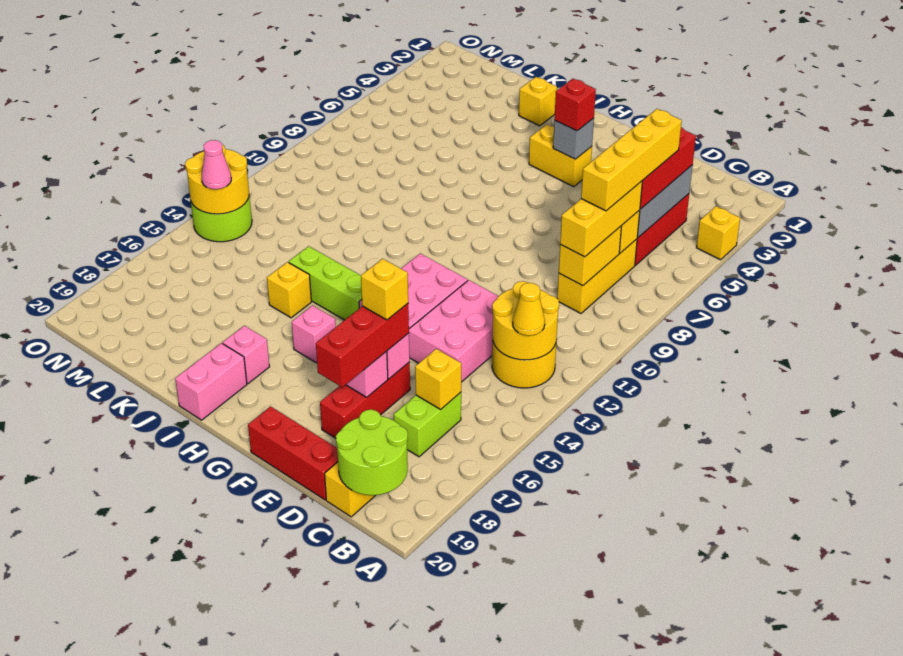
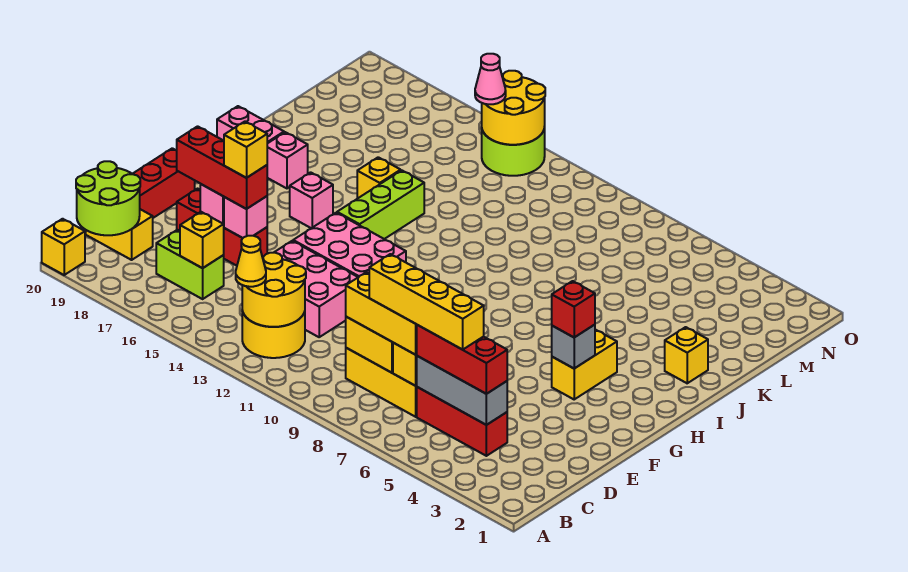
yellow brick A4 level 1 -> yellow brick A20 level 1

